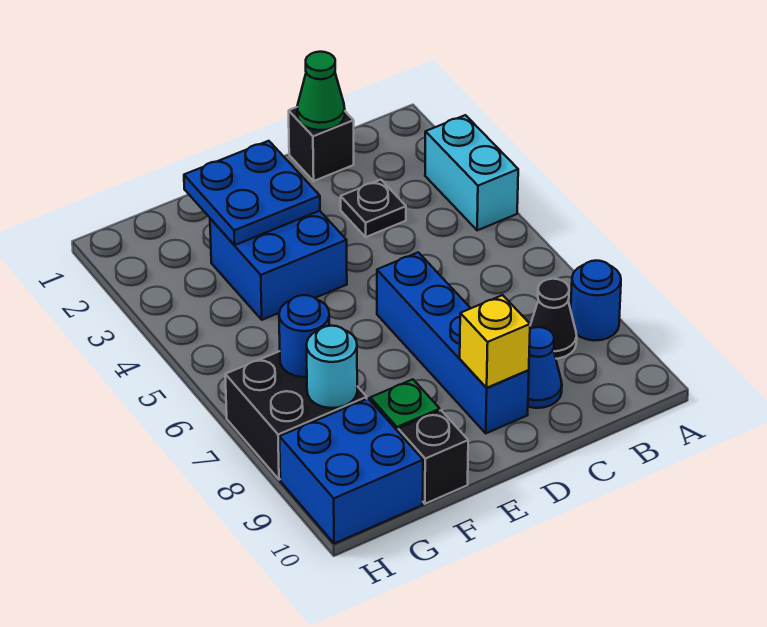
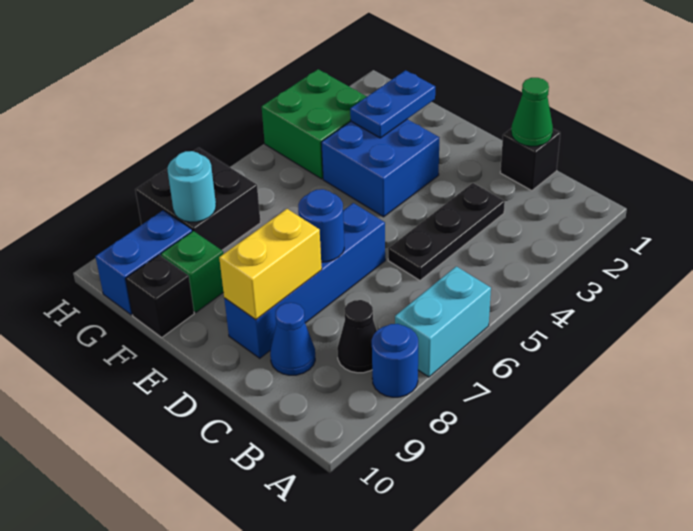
cyan brick A3:A4 level 1 -> cyan brick A6:A7 level 1
black plate C3 level 1 -> black plate C3:C5 level 1
yellow brick D9 level 2 -> yellow brick D8:D9 level 2
blue plate E2:F3 level 2 -> blue plate F2:F3 level 2
none -> green brick G3:H4 level 1
blue round brick G7 level 2 -> blue round brick D7 level 2
blue brick G9:H10 level 1 -> blue brick G9:G10 level 1

